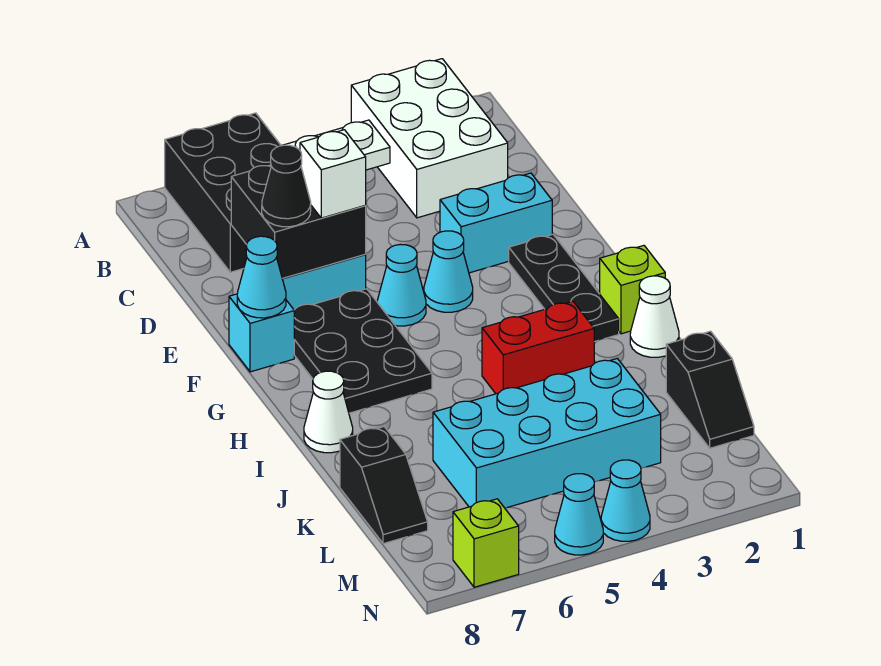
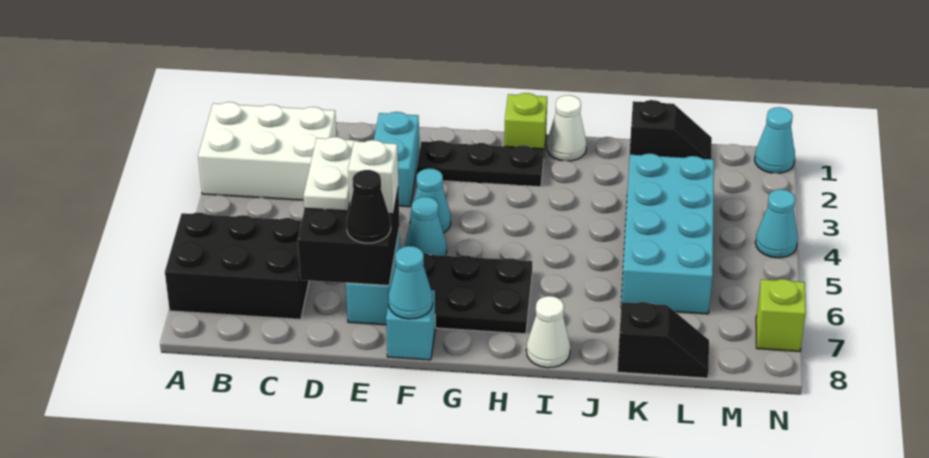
red brick I3:I4 level 1 -> none
cyan cone N5 level 1 -> cyan cone N1 level 1

